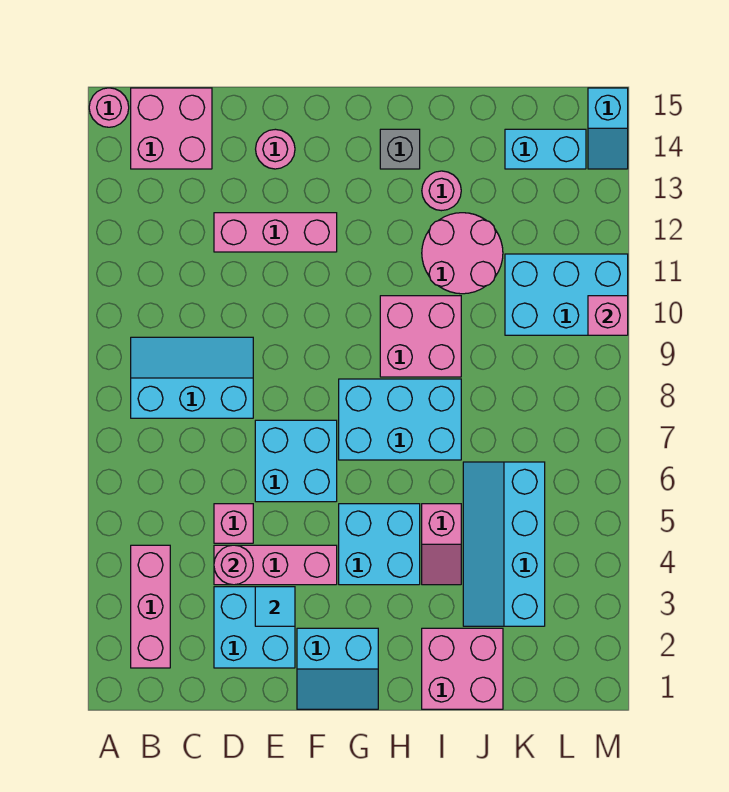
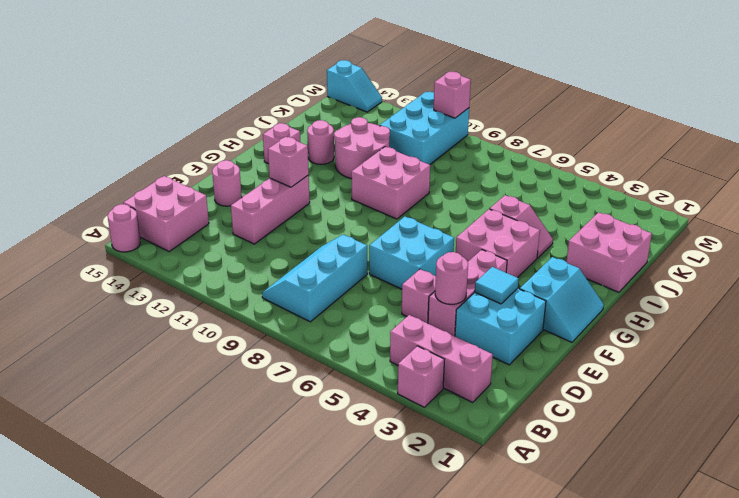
none -> pink brick A3 level 1
none -> pink brick F12 level 2
cyan brick G4:H5 level 1 -> pink brick G4:H5 level 1
cyan brick G7:I8 level 1 -> none
grey brick H14 level 1 -> pink brick H14 level 1
cyan slope J3:K6 level 1 top K -> none
cyan brick K14:L14 level 1 -> none

